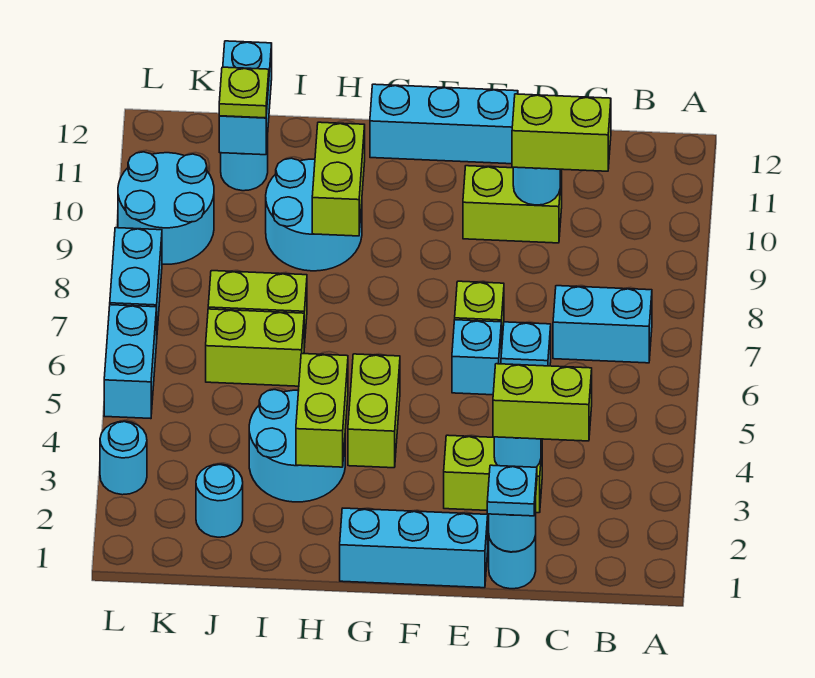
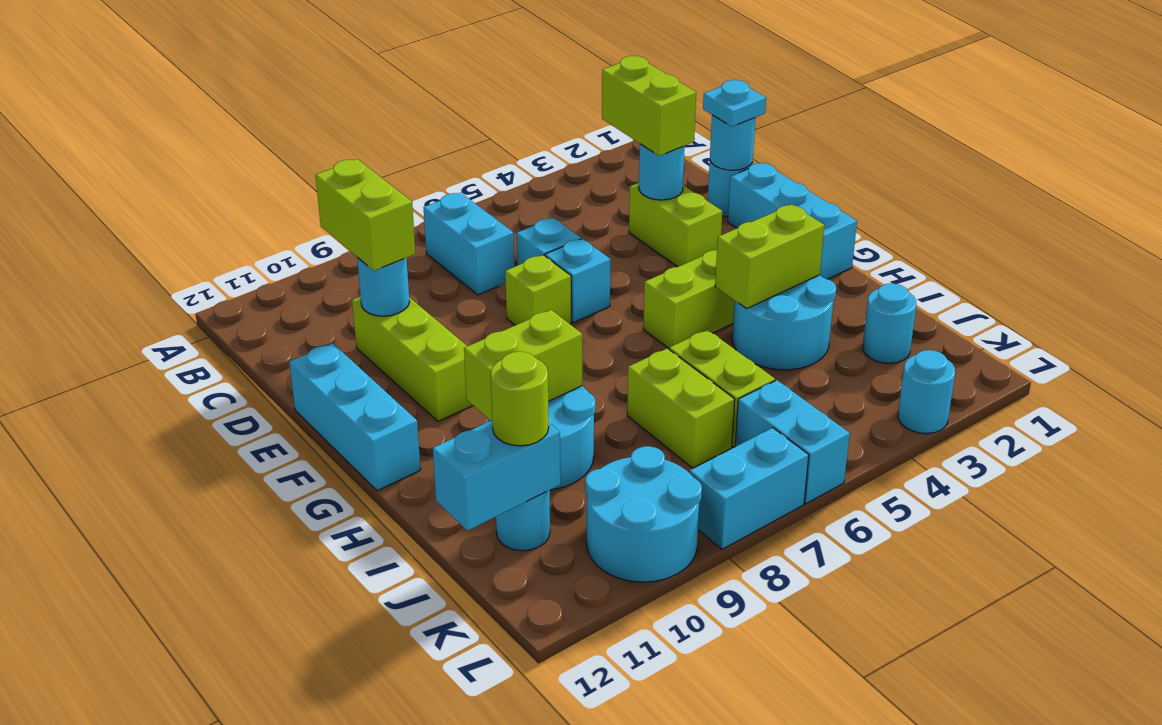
lime brick D10:E10 level 1 -> lime brick D10:F10 level 1
lime plate J11 level 3 -> lime round brick J11 level 3
cyan brick L5:L6 level 1 -> cyan brick K6:L6 level 1

